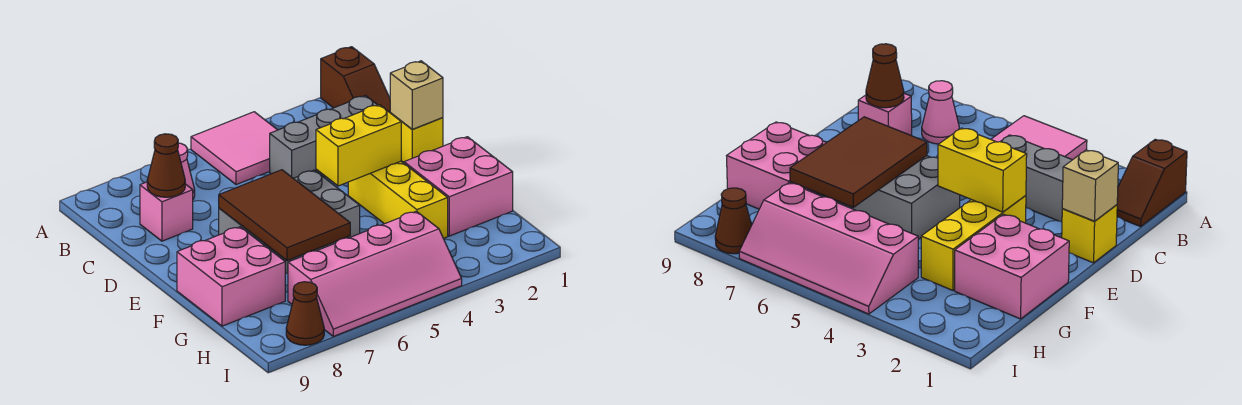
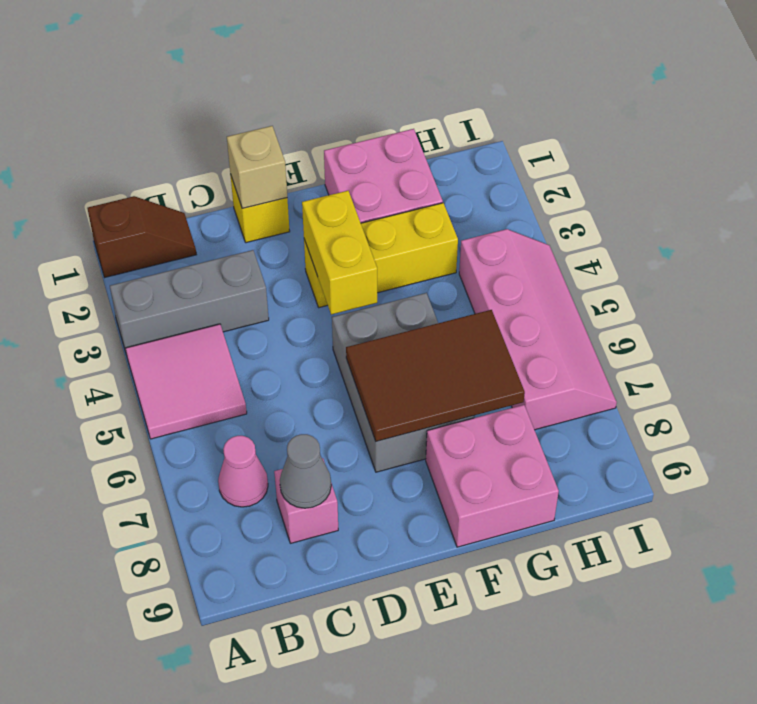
grey brick C2:C4 level 1 -> grey brick A3:C3 level 1
brown cone C8 level 2 -> grey cone C8 level 2
brown cone I8 level 1 -> none

